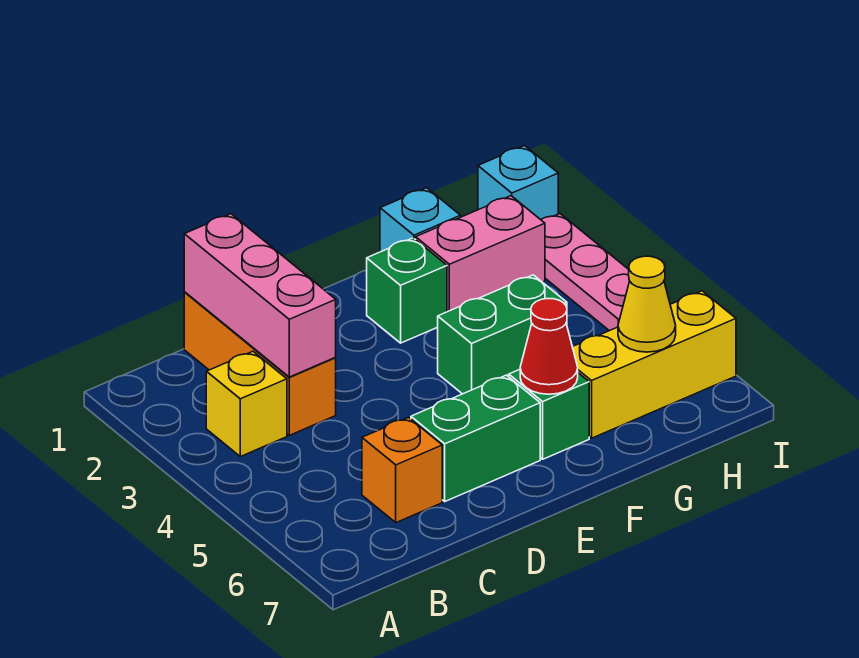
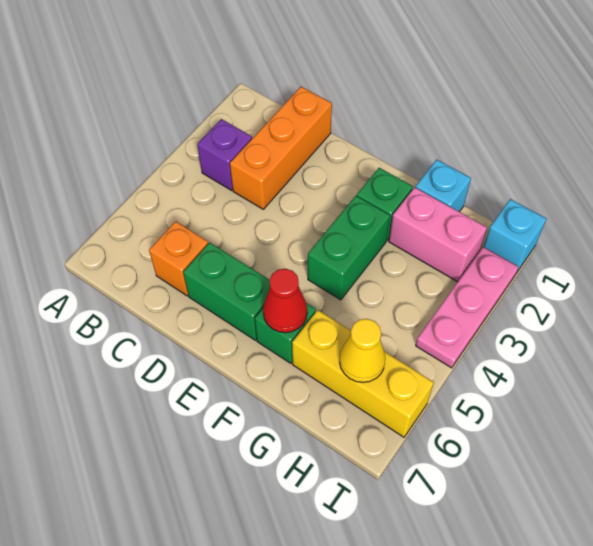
yellow brick B3 level 1 -> purple brick B3 level 1
pink brick C1:C3 level 2 -> none
green brick F4:G4 level 1 -> green brick F3:F4 level 1

